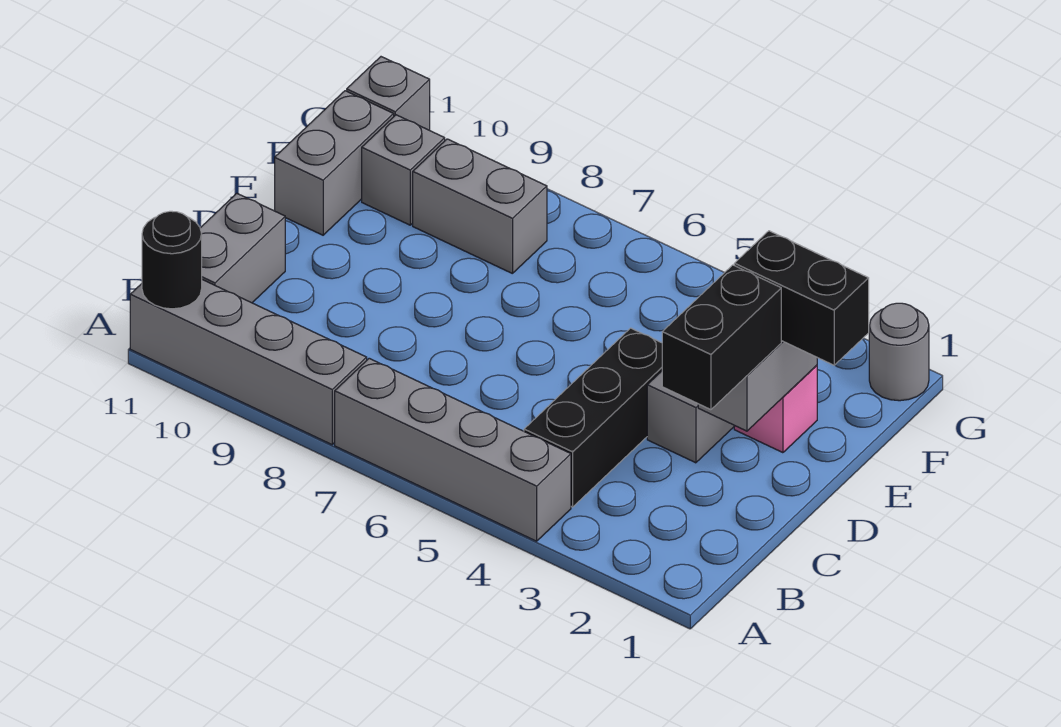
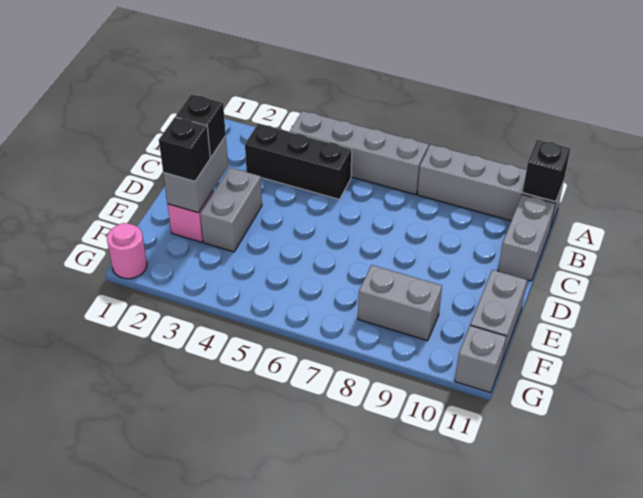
black round brick A11 level 2 -> black brick A11 level 2
black brick B4:D4 level 1 -> black brick B3:B5 level 1
black brick C2:D2 level 3 -> black brick D2 level 3
black brick E1:E2 level 3 -> black brick E2 level 3
grey brick F10 level 1 -> none
grey round brick G1 level 1 -> pink round brick G1 level 1

